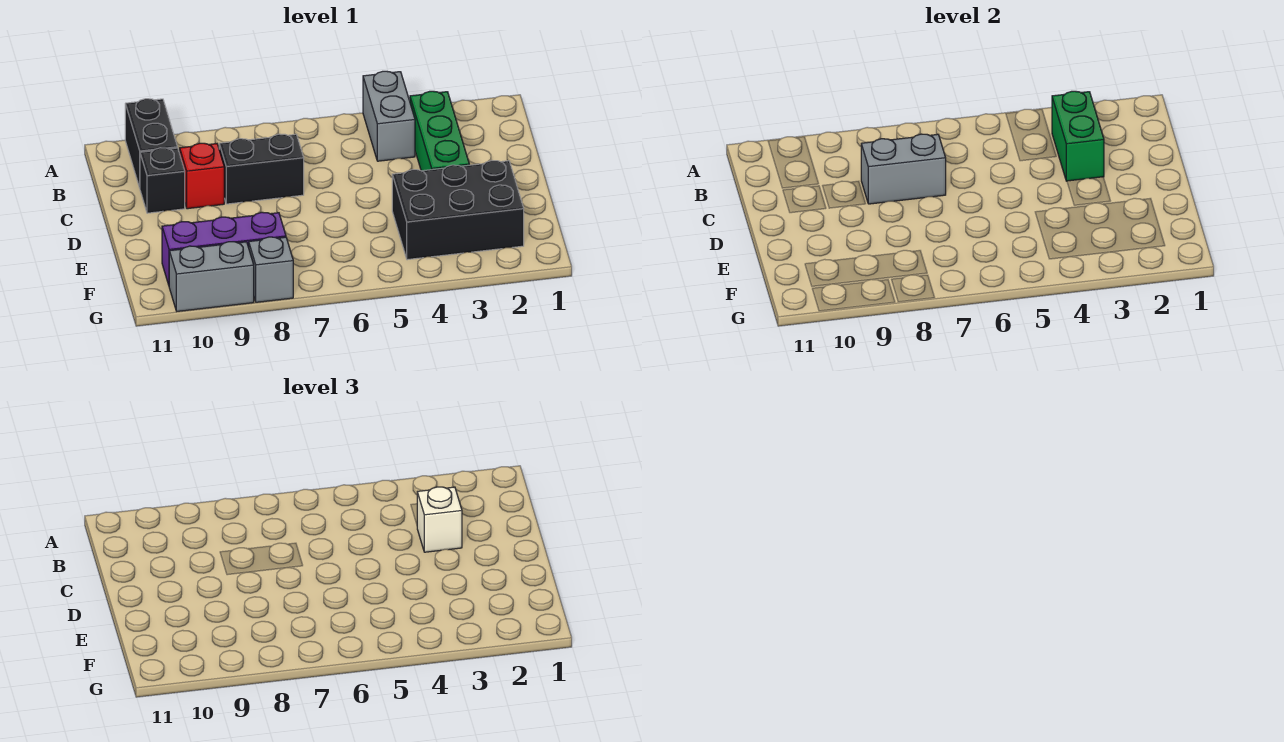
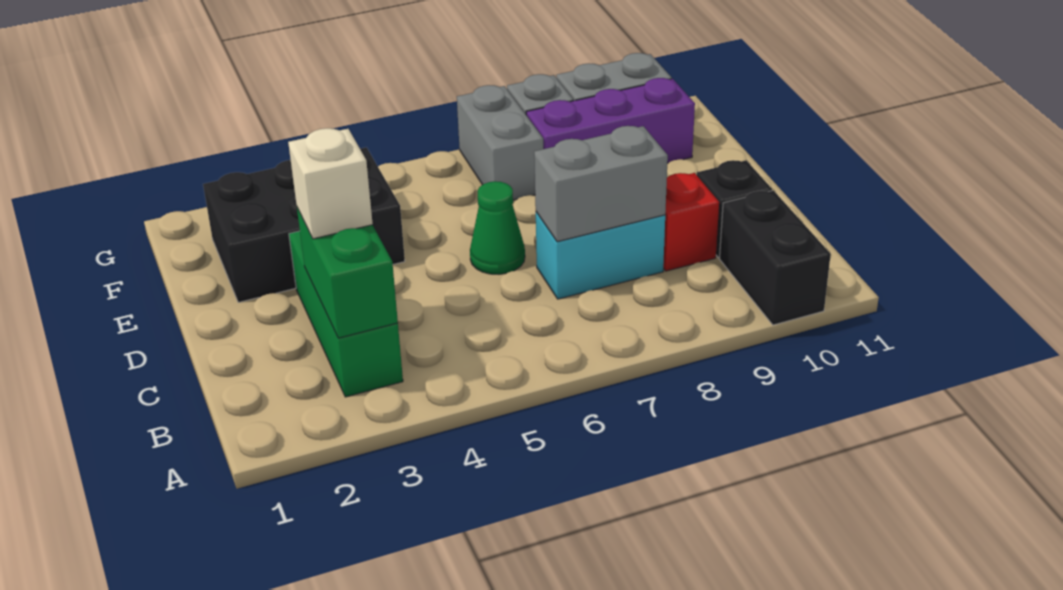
grey brick A4:B4 level 1 -> grey brick F7:G7 level 1
black brick C7:C8 level 1 -> cyan brick C7:C8 level 1
none -> green cone D6 level 1

